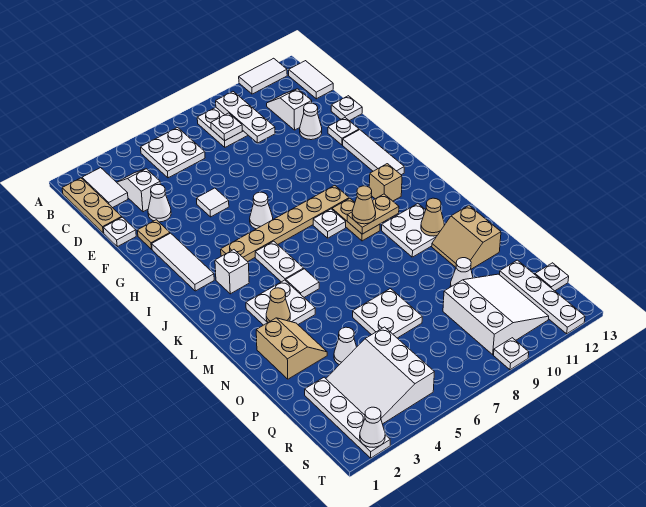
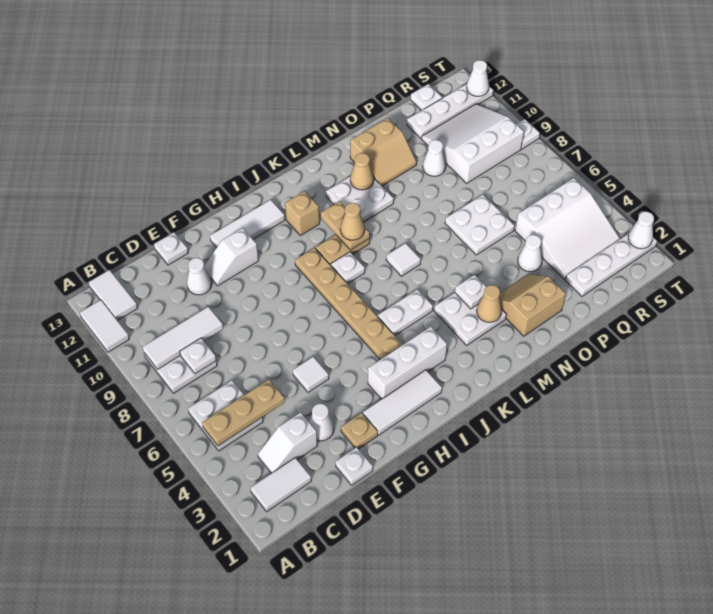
tan plate B1:D1 level 1 -> tan plate B5:D5 level 2
white plate B9:D9 level 2 -> white tile B9:D9 level 2
white tile B13:C13 level 1 -> white tile B12:B13 level 1
white slope C11:D11 level 1 top D -> white slope F11:G11 level 1 top G
white plate F12 level 1 -> white plate M4 level 2
white cone H6 level 1 -> white cone T12 level 2
white brick J3 level 1 -> white brick H3:J3 level 1
white tile L5 level 1 -> white tile L7 level 1

